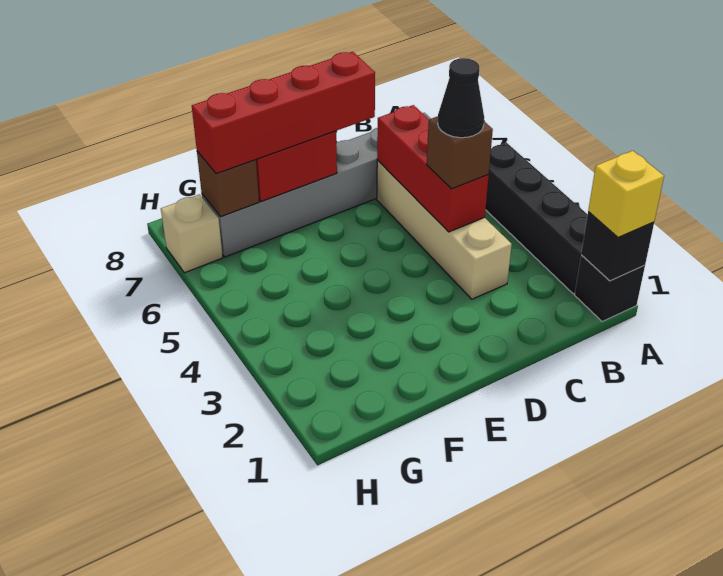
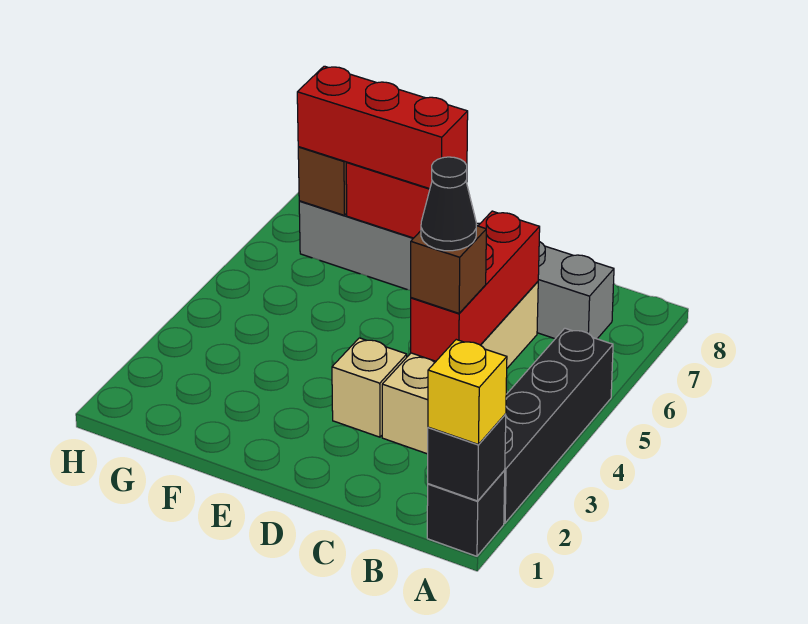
red brick D7:G7 level 3 -> red brick E7:G7 level 3
tan brick H7 level 1 -> tan brick D3 level 1

